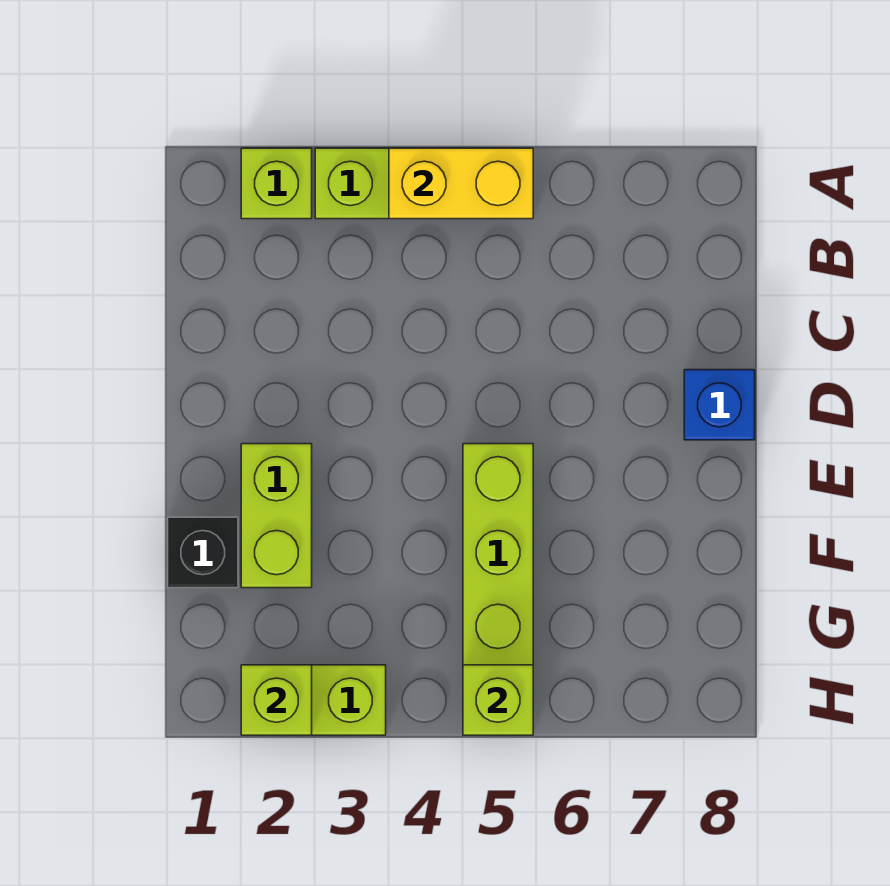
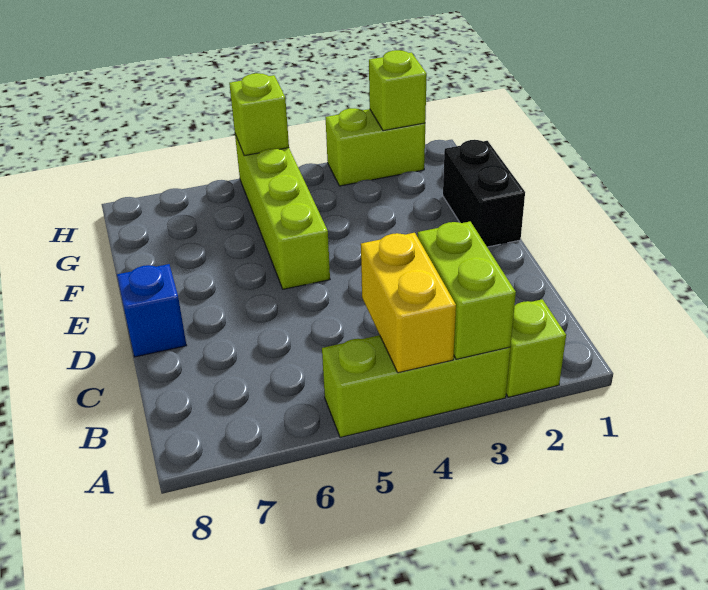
yellow brick A4:A5 level 2 -> yellow brick A4:B4 level 2
lime brick E2:F2 level 1 -> lime brick A3:B3 level 2
black brick F1 level 1 -> black brick E1:F1 level 1

